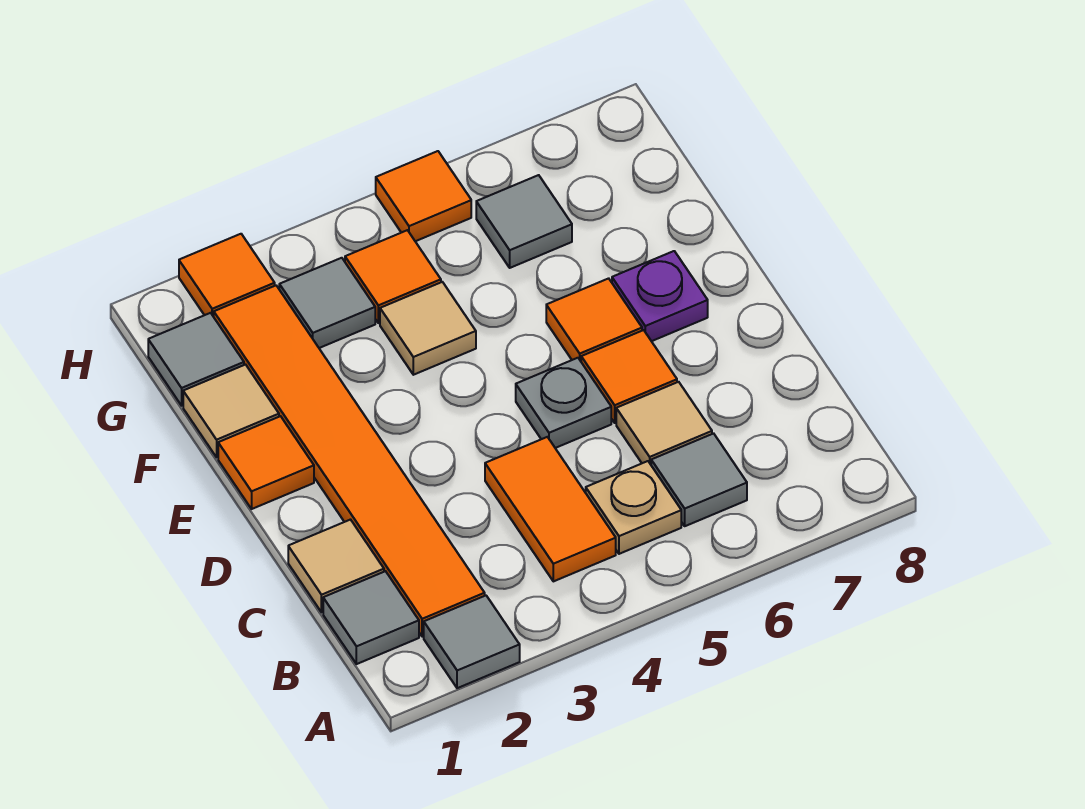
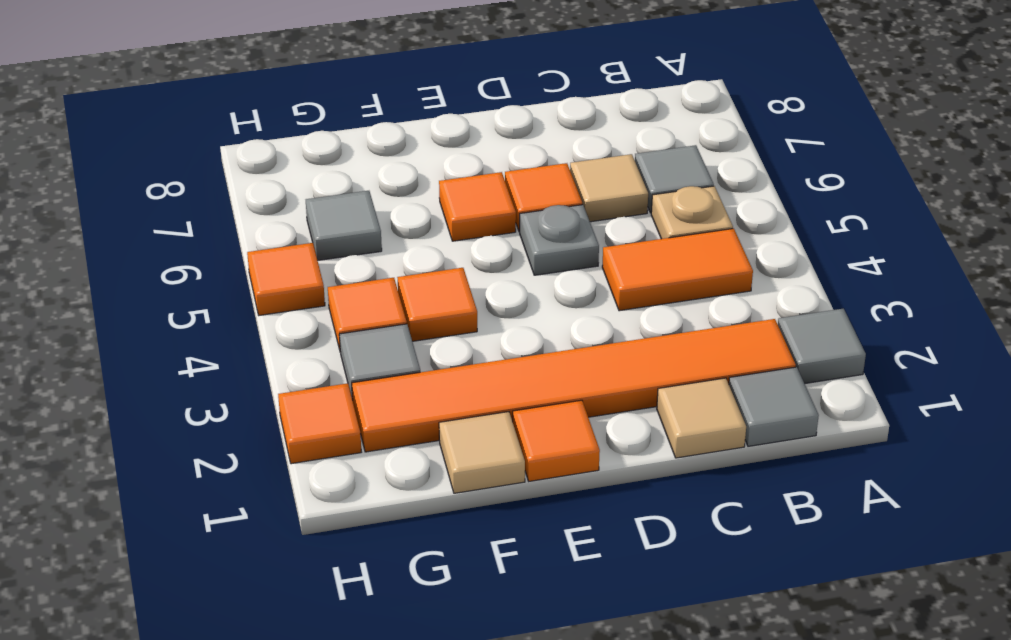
purple plate E7 level 1 -> none
tan tile F4 level 1 -> orange tile F4 level 1
grey tile G1 level 1 -> none

